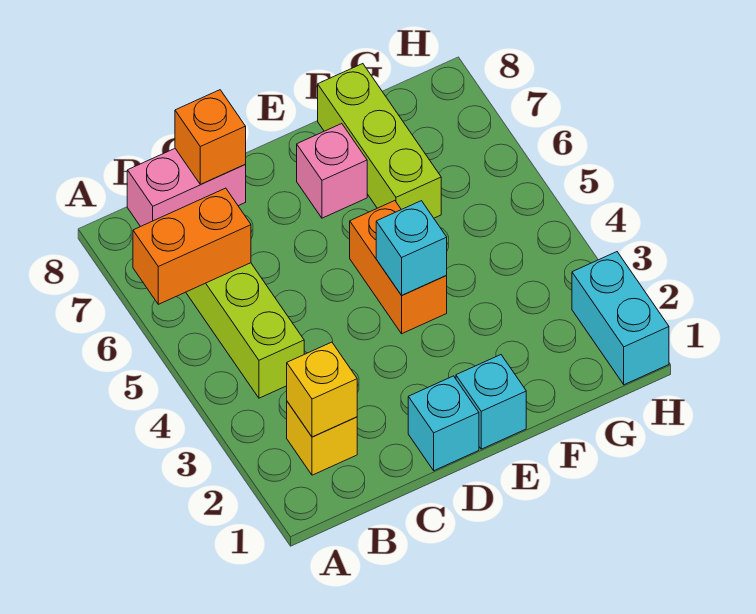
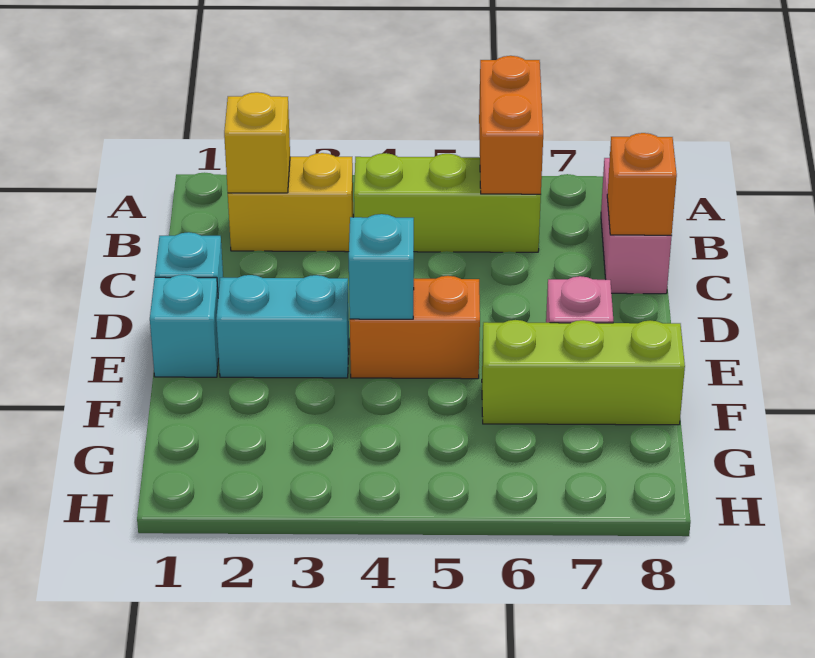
yellow brick B2 level 1 -> yellow brick B2:B3 level 1
cyan brick H1:H2 level 1 -> cyan brick E2:E3 level 1

